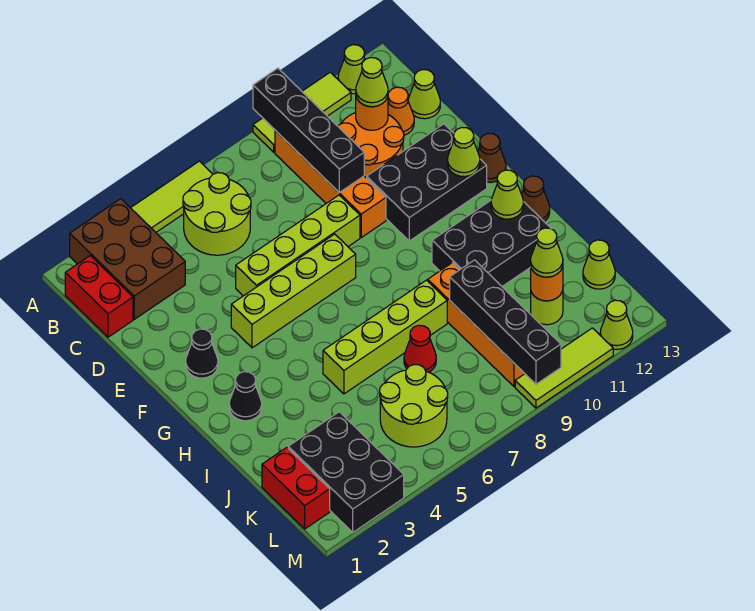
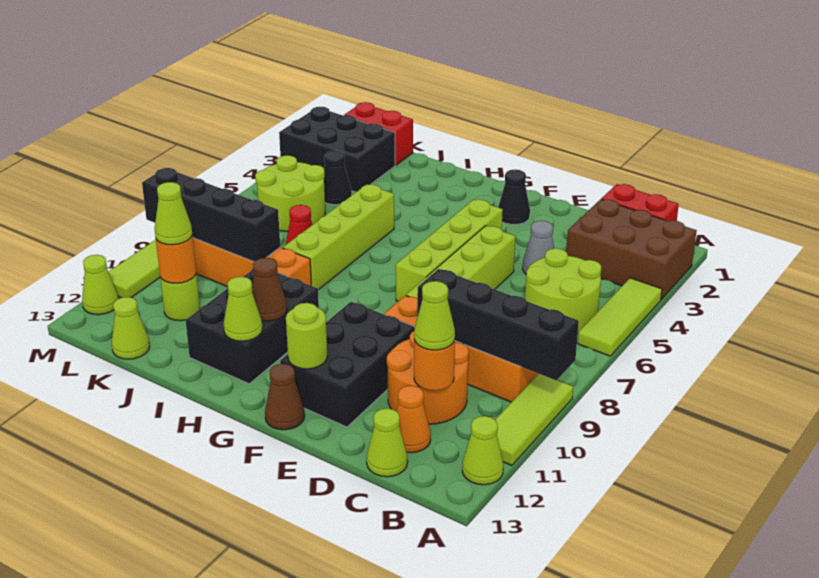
none -> grey cone D4 level 1
lime cone F12 level 2 -> lime round brick F12 level 2
black cone H2 level 1 -> black cone K4 level 1
brown cone H13 level 1 -> brown cone H11 level 2

